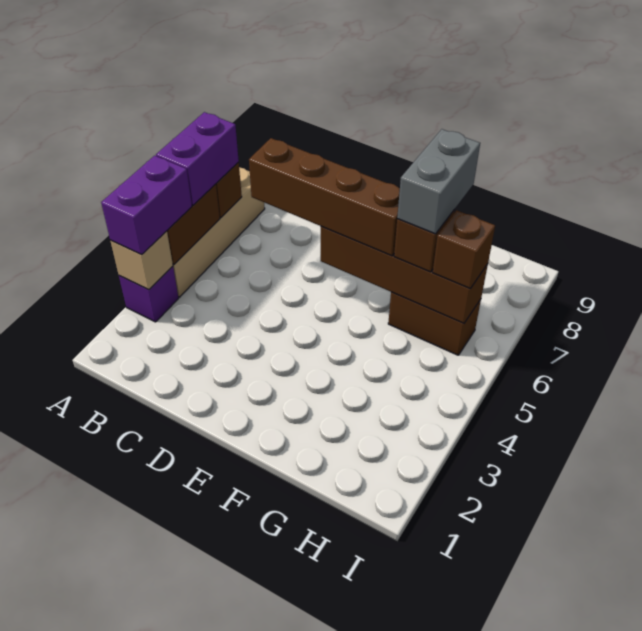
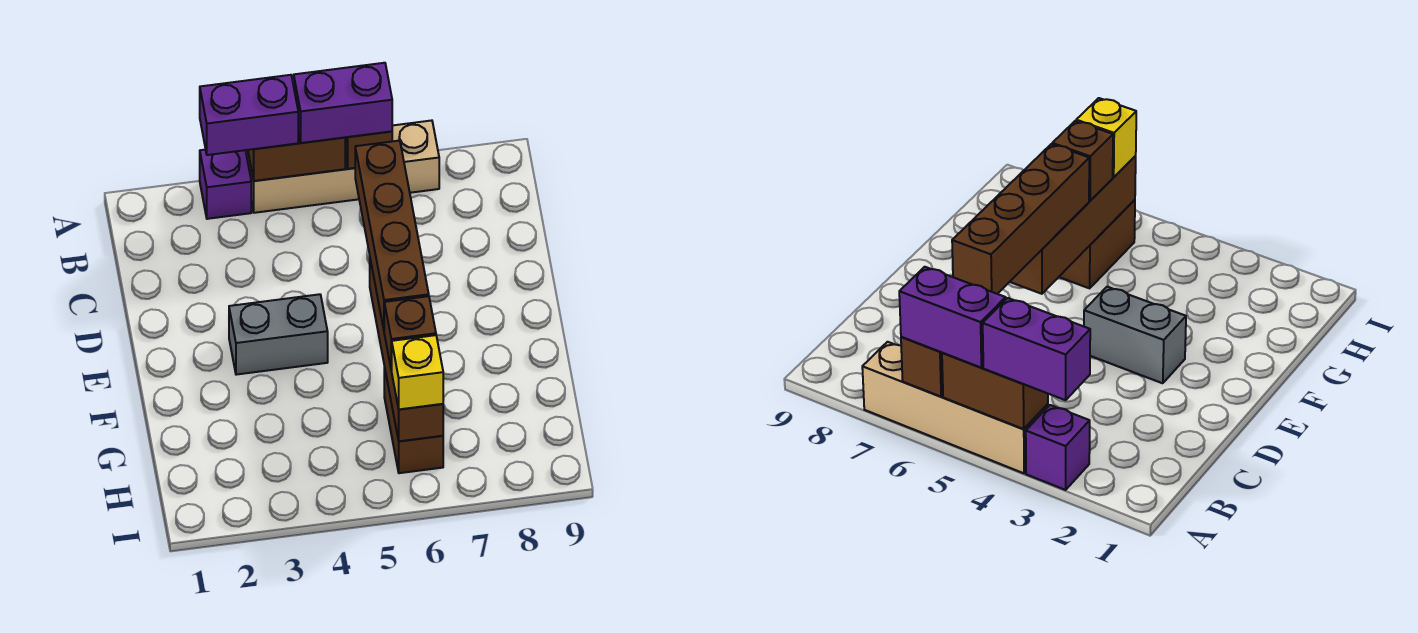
tan brick A3 level 2 -> none
grey brick G6:G7 level 4 -> grey brick E3:E4 level 1
brown brick H6 level 3 -> yellow brick H6 level 3

